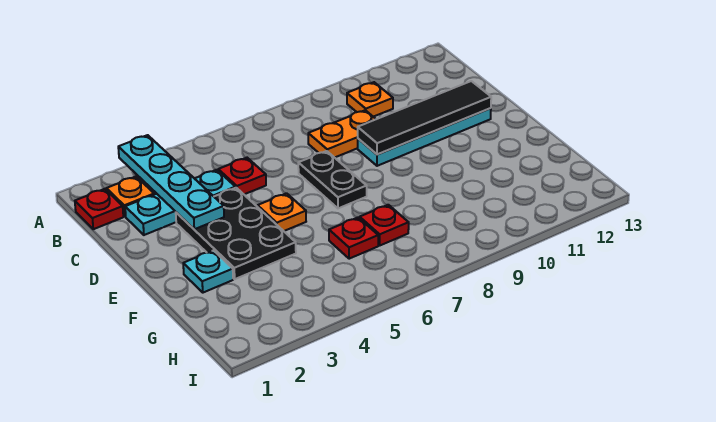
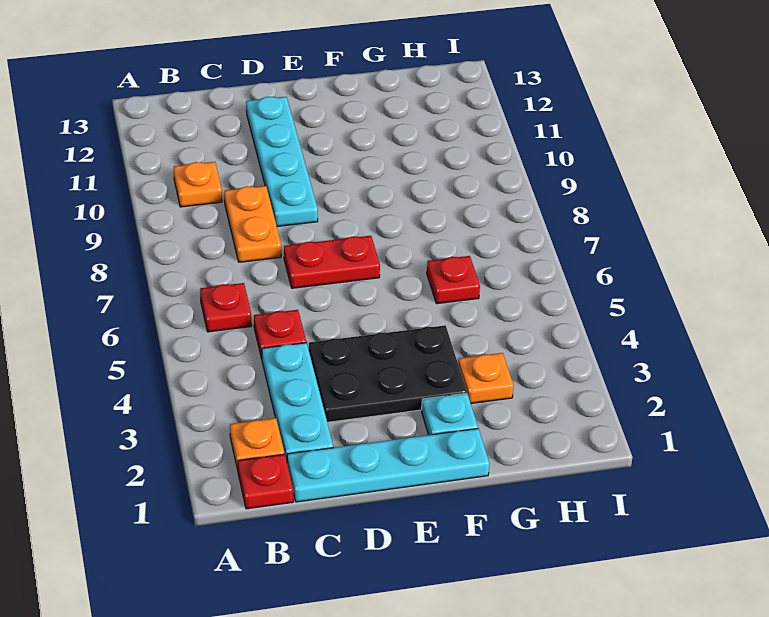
cyan plate A3:D3 level 2 -> cyan plate C1:F1 level 1
black plate D7:E7 level 1 -> red plate D7:E7 level 1
black tile D9:D12 level 2 -> none
orange plate E5 level 1 -> orange plate G3 level 1
red plate G7 level 1 -> red plate B6 level 1

